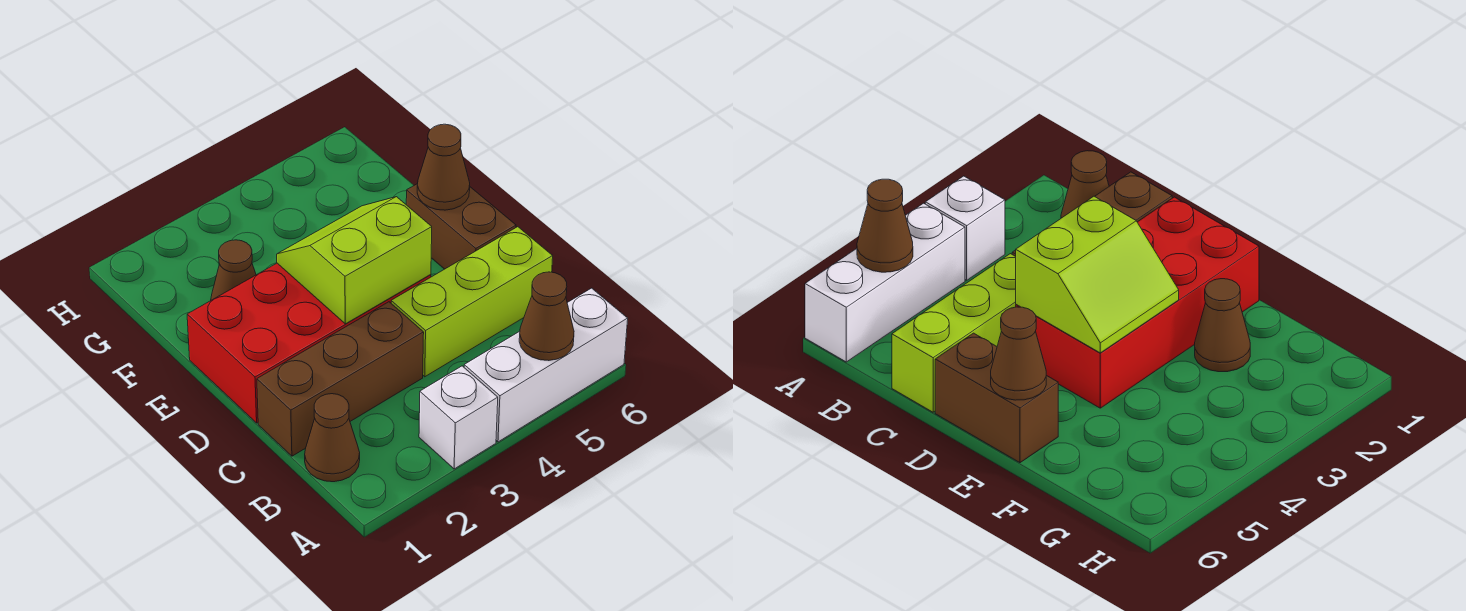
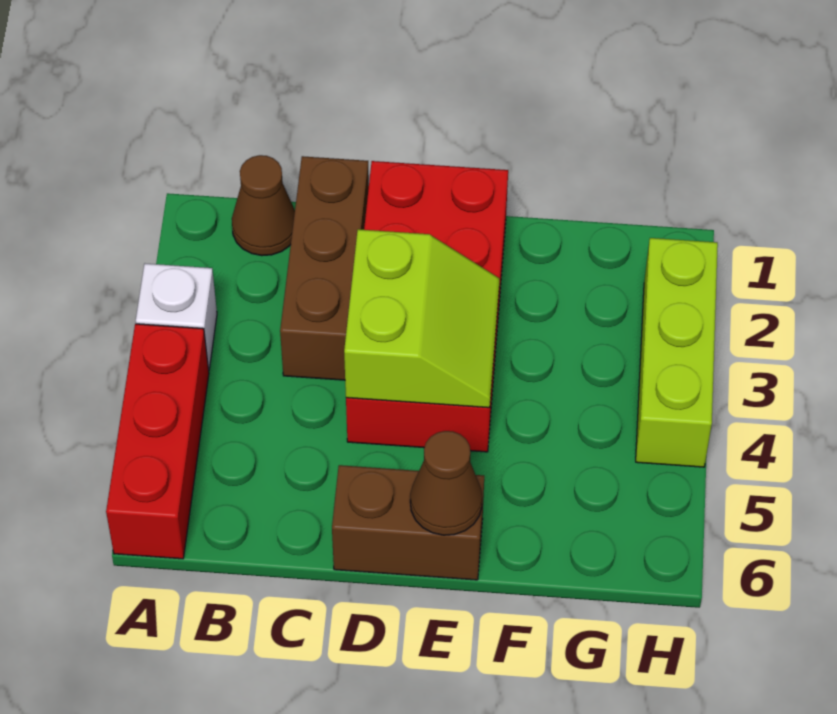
white brick A4:A6 level 1 -> red brick A4:A6 level 1
brown cone A5 level 2 -> none
lime brick C4:C6 level 1 -> lime brick H2:H4 level 1
brown cone F2 level 1 -> none

